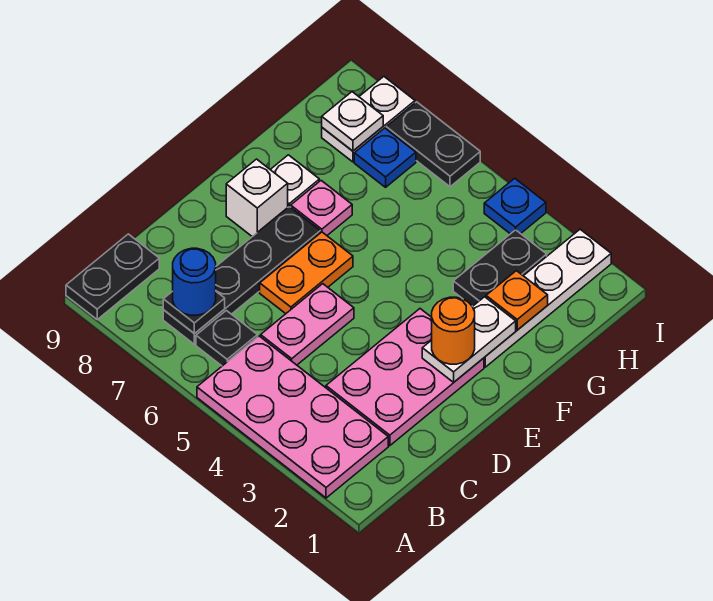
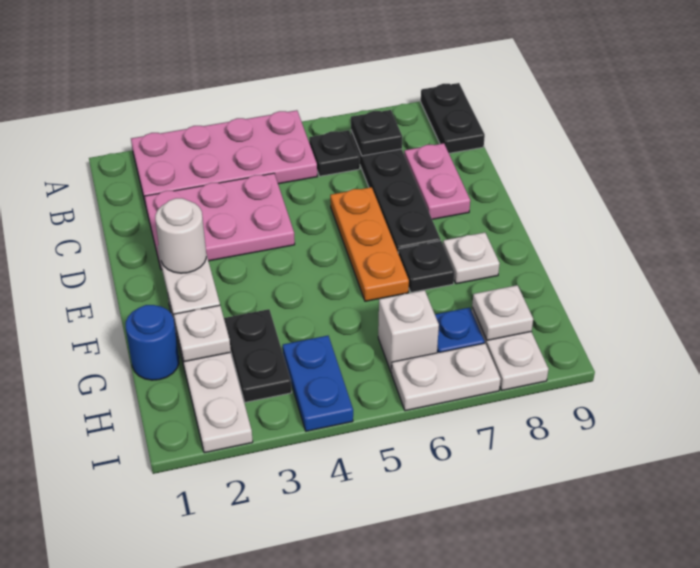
blue round brick B7 level 3 -> blue round brick G1 level 1
pink plate C2:E3 level 1 -> pink plate C2:D4 level 1
pink plate C5:D5 level 1 -> pink plate C8:D8 level 1
orange plate D6:E6 level 1 -> orange plate D6:F6 level 1
orange round brick E2 level 3 -> white round brick E2 level 3
white brick E8 level 1 -> white brick H6 level 1
pink plate F7 level 1 -> black plate F7 level 1
orange plate G2 level 2 -> white plate G2 level 2
blue plate I4 level 1 -> blue plate H4:I4 level 1
black plate I6:I7 level 1 -> white plate I6:I7 level 1

